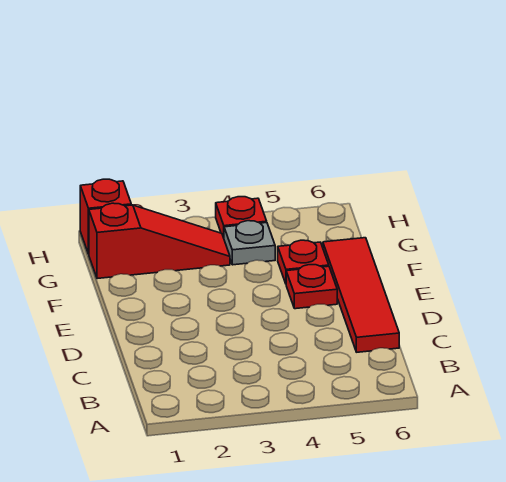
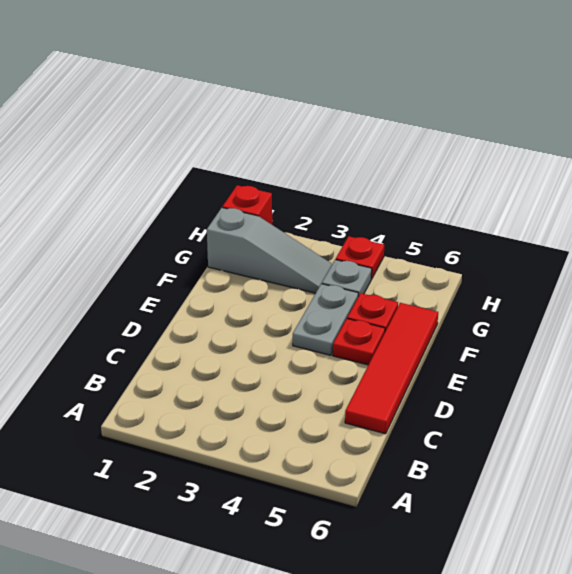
none -> grey plate E4:F4 level 1
red slope G1:G3 level 1 top 1 -> grey slope G1:G3 level 1 top 1

